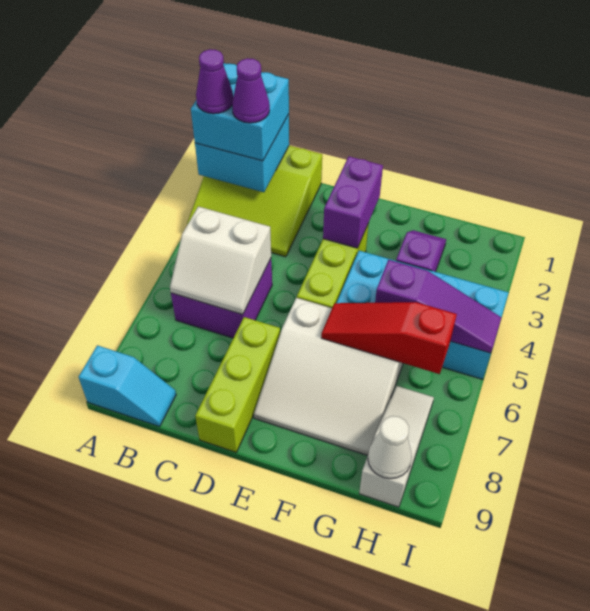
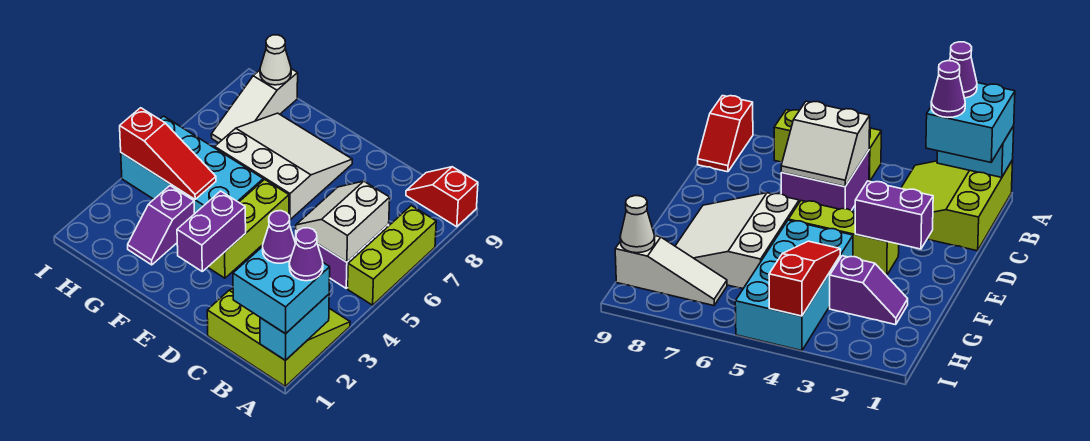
cyan brick A1:B2 level 2 -> cyan brick A1:A2 level 2
cyan slope A9:B9 level 1 top A -> red slope A9:B9 level 1 top A
white slope B5:C6 level 2 top 5 -> white slope B5:C6 level 2 top B
lime brick D7:D9 level 1 -> lime brick A5:A7 level 1
red slope F6:H6 level 2 top H -> red slope G4:I4 level 2 top I
purple slope G5:I5 level 2 top G -> none

